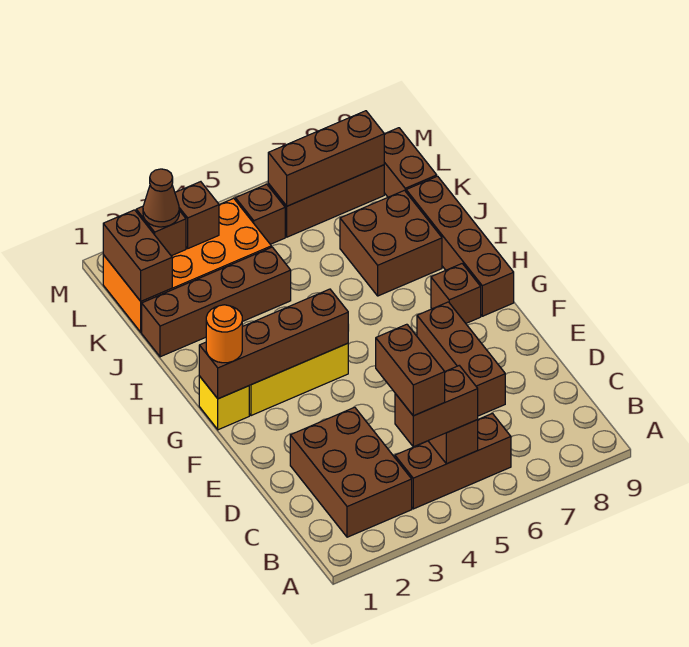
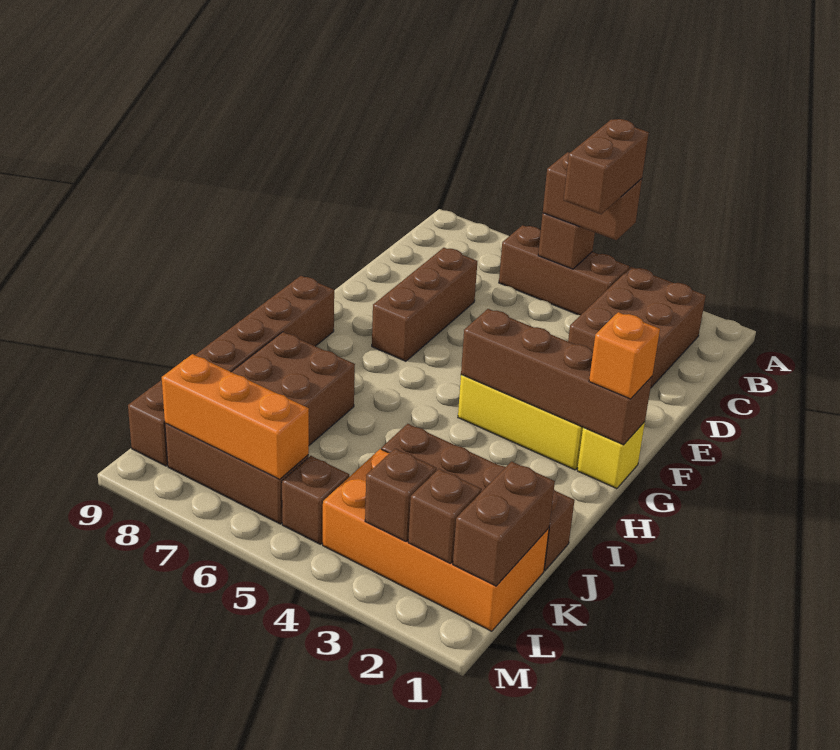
orange round brick G1 level 3 -> orange brick G1 level 3
brown brick G8 level 1 -> none
brown cone L2 level 3 -> none
brown brick L6:L8 level 2 -> orange brick L6:L8 level 2

